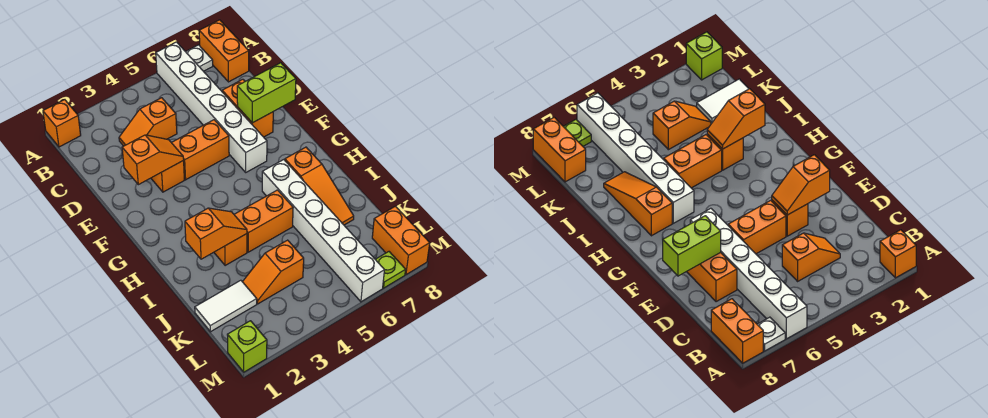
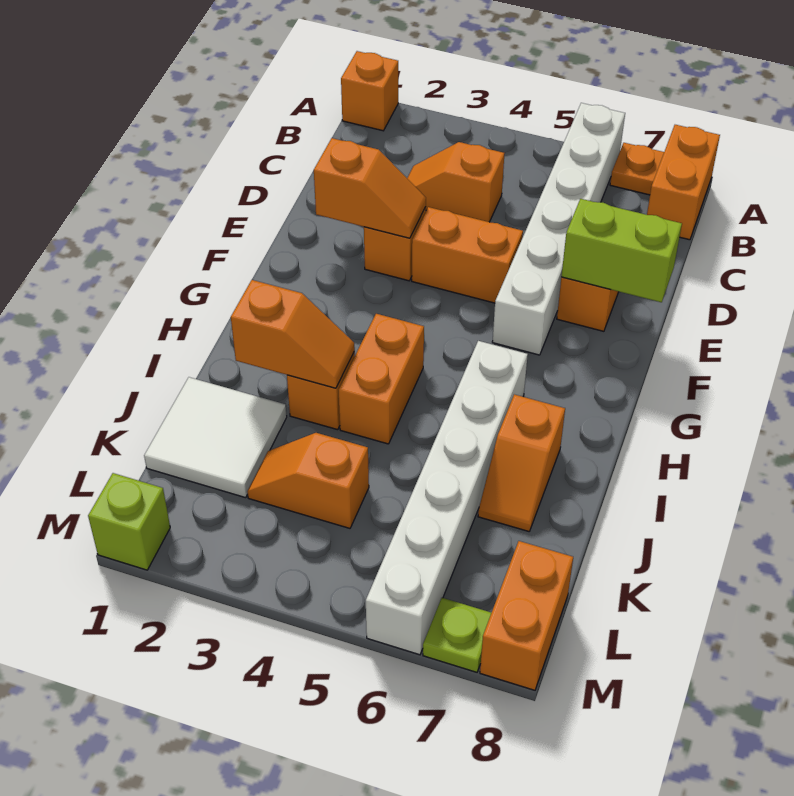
white plate A7 level 1 -> orange plate A7 level 1
orange slope H7:J7 level 1 top H -> orange slope I7:J7 level 1 top I
orange brick I4:I5 level 1 -> orange brick H4:I4 level 1
white tile K1:K2 level 1 -> white tile J1:K2 level 1

